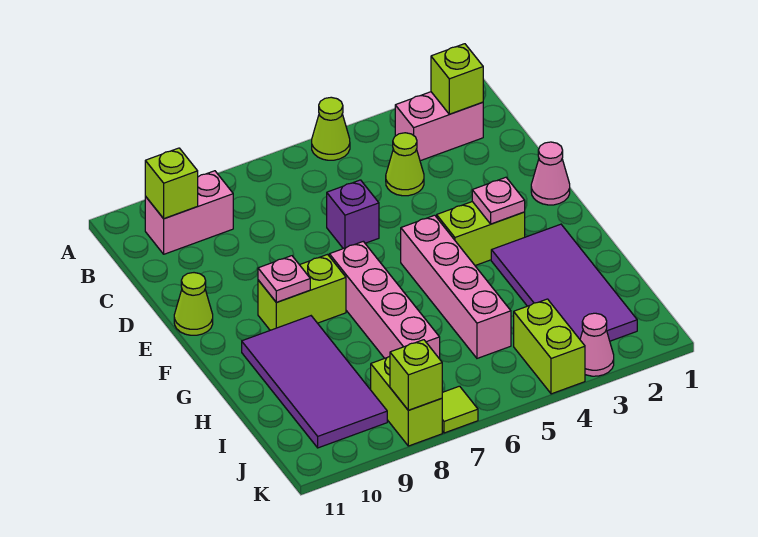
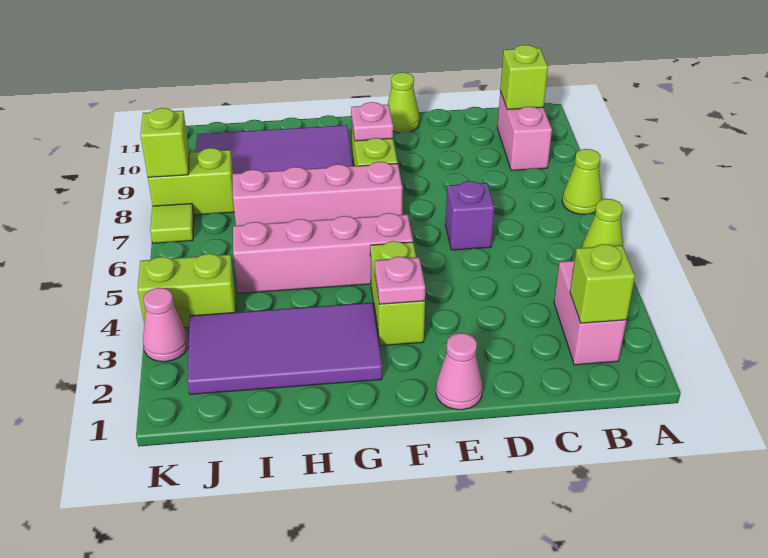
lime cone C4 level 1 -> lime cone A7 level 1

